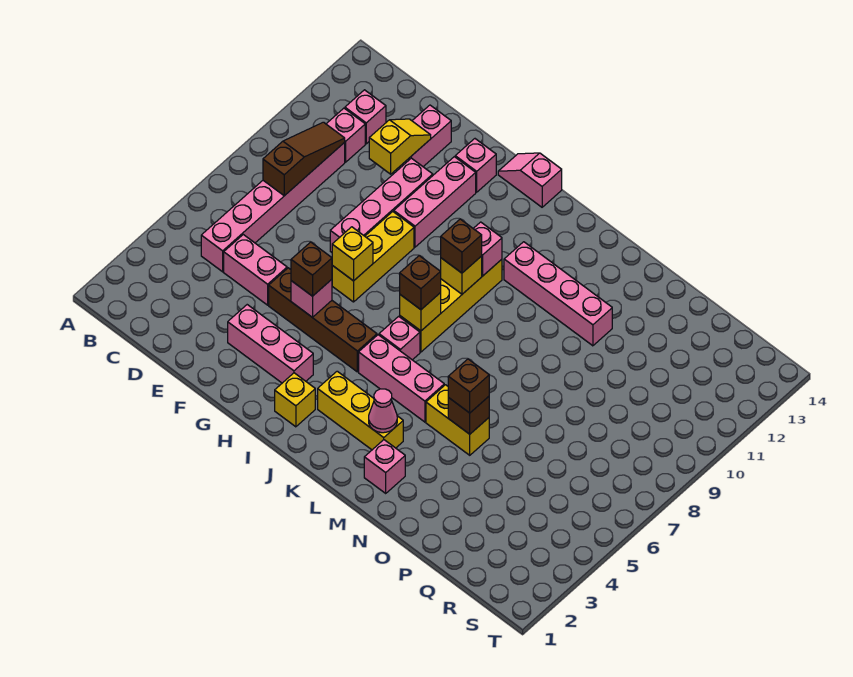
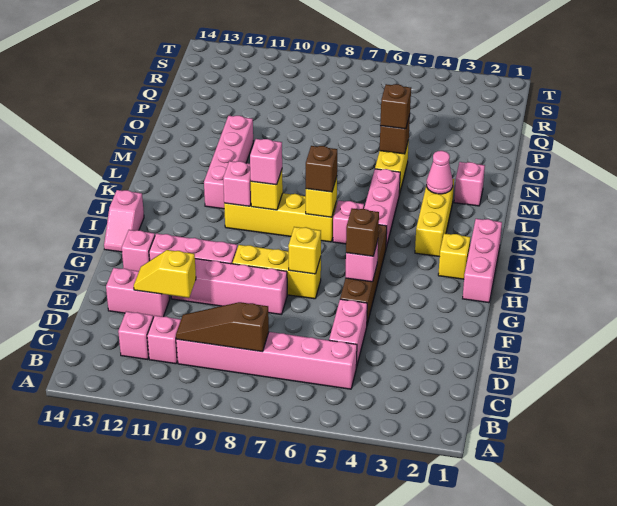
pink brick F3:H3 level 1 -> pink brick H1:J1 level 1
brown brick J9 level 3 -> pink brick J9 level 3

